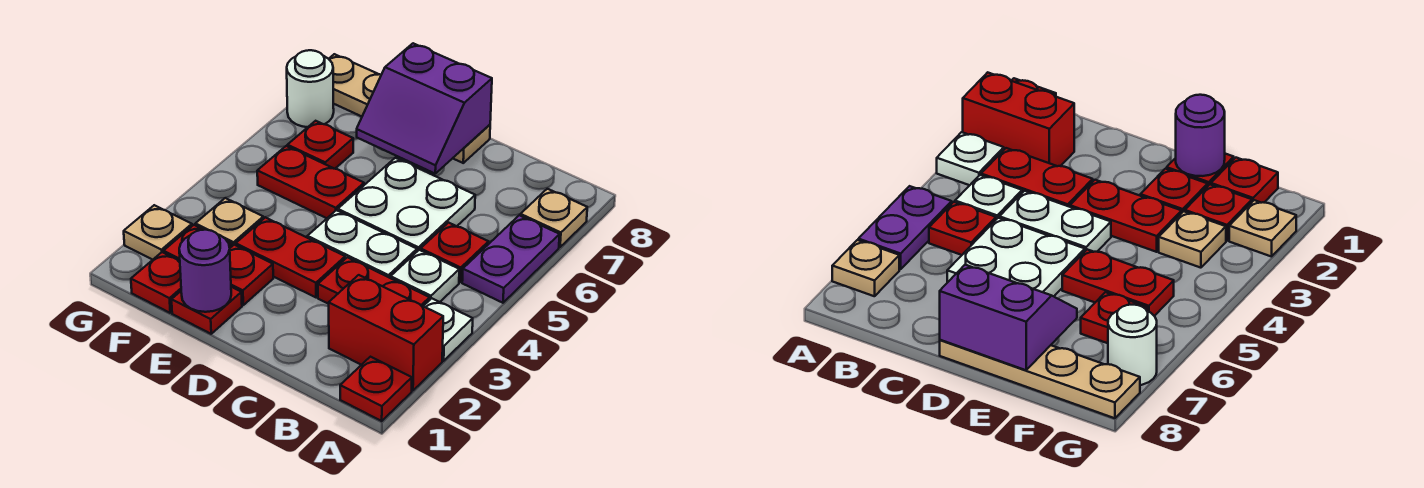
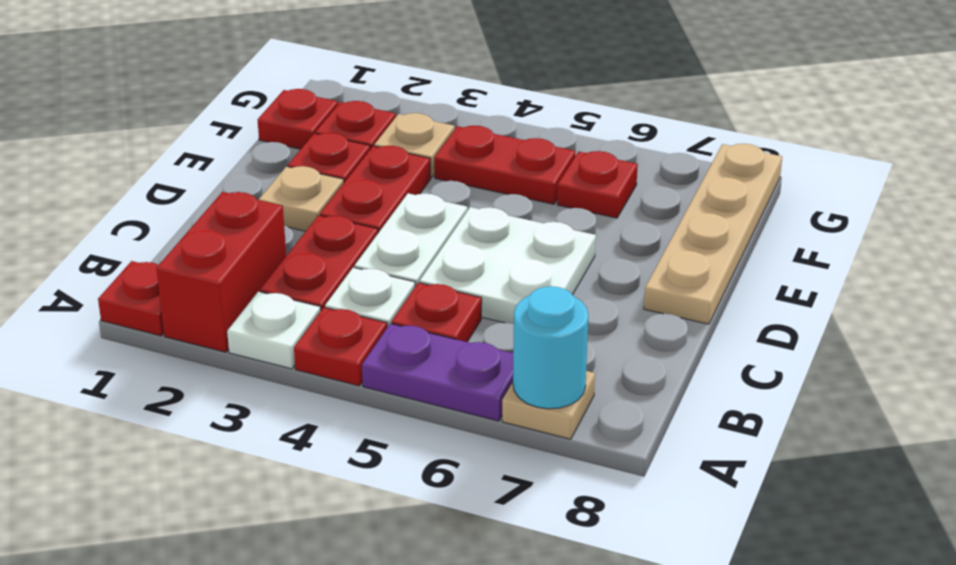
none -> cyan round brick A7 level 2
purple slope D7:E8 level 2 top 8 -> none
red plate E1 level 1 -> red plate A4 level 1
purple round brick E1 level 2 -> none
red plate E5:F5 level 1 -> red plate F4:F5 level 1
tan plate G2 level 1 -> tan plate D2 level 1
white round brick G7 level 1 -> none

